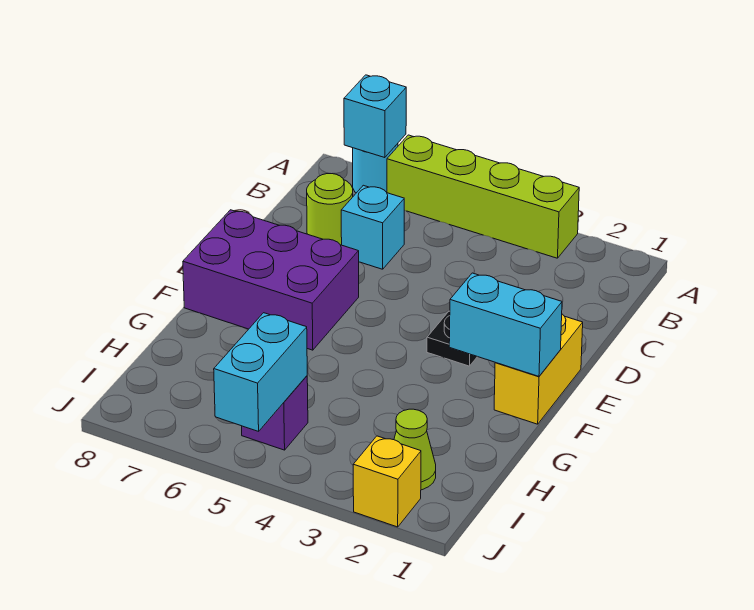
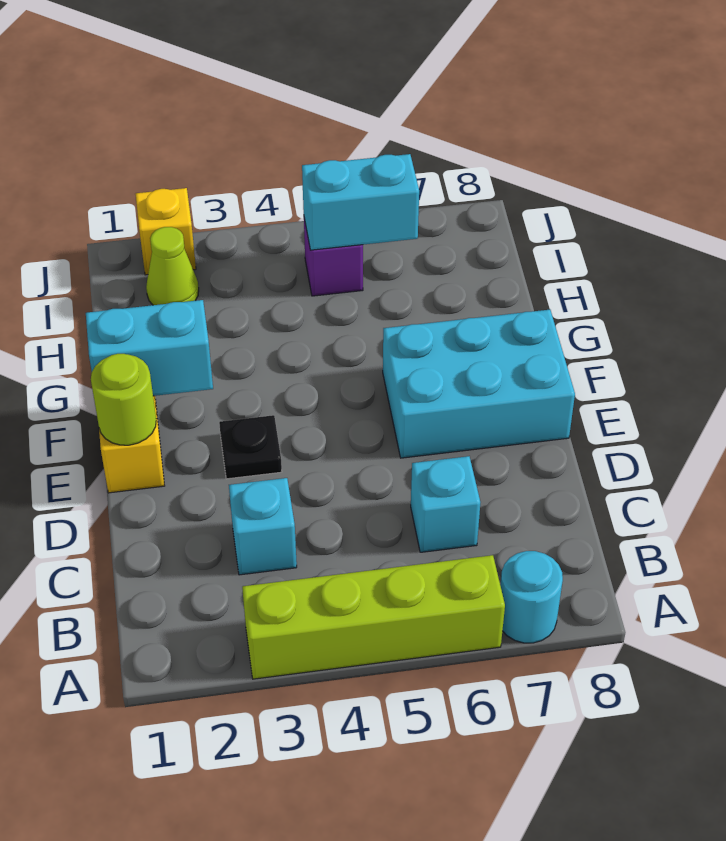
cyan brick A7 level 2 -> cyan brick C3 level 1
lime round brick C7 level 1 -> lime round brick E1 level 2
purple brick E6:F8 level 1 -> cyan brick E6:F8 level 1
cyan brick I5:J5 level 2 -> cyan brick I5:I6 level 2

